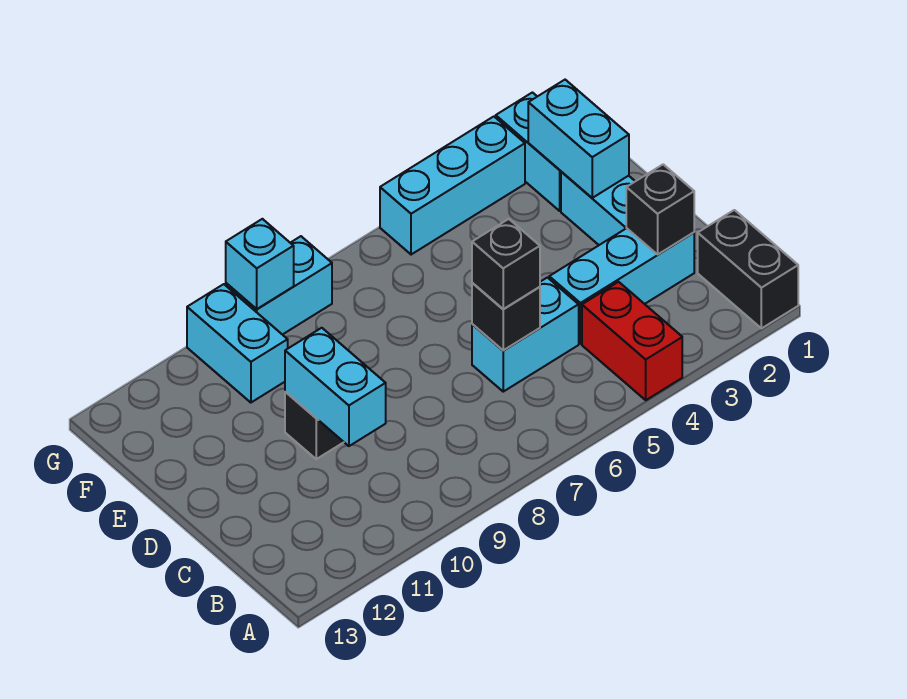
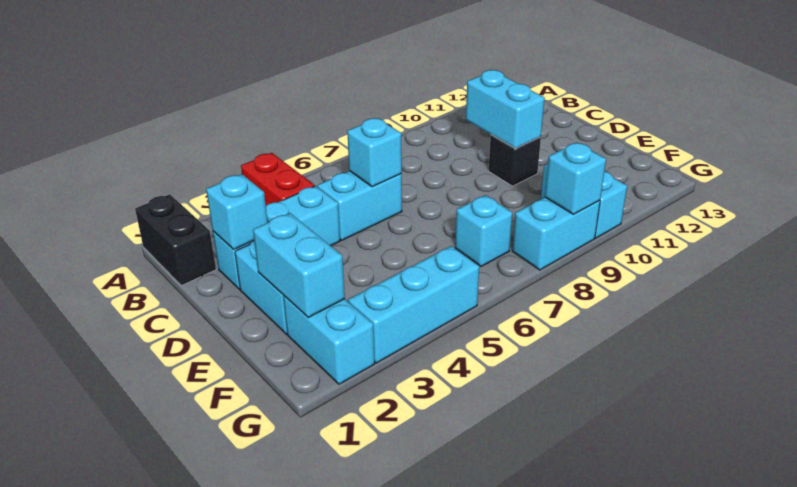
black brick C2 level 2 -> cyan brick C2 level 2
black brick C6 level 2 -> cyan brick C6 level 2
black brick C6 level 3 -> none
none -> cyan brick F7 level 1

